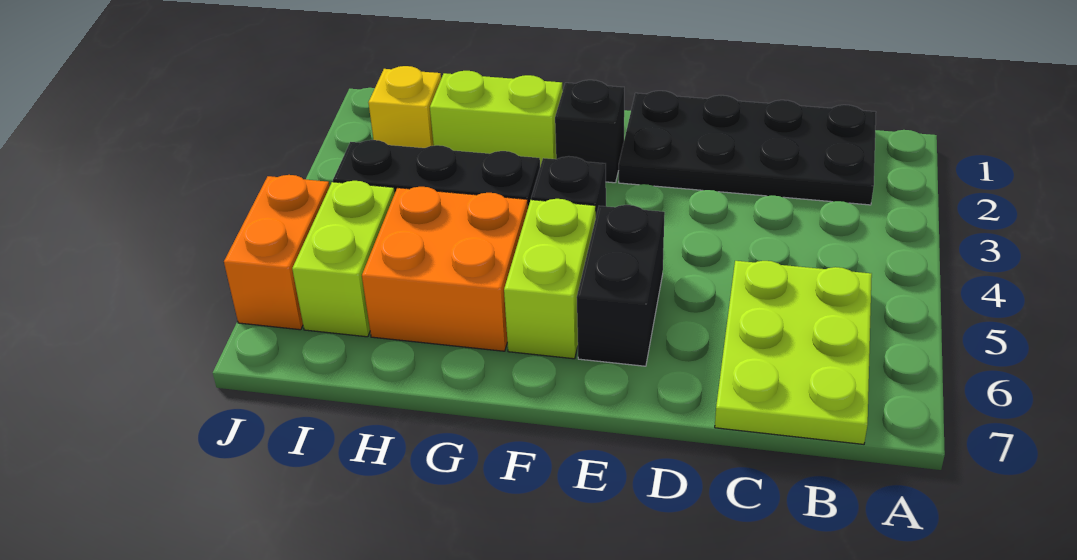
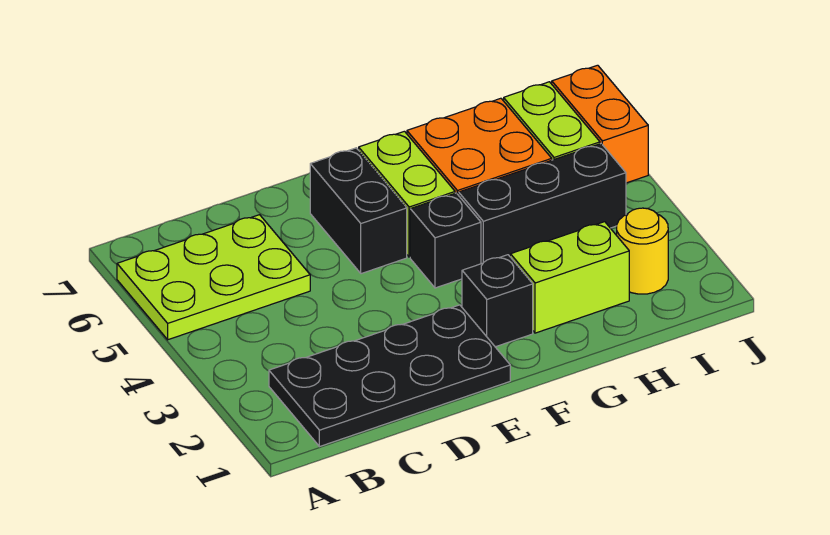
lime plate B5:C7 level 1 -> lime plate A5:C6 level 1
yellow brick I2 level 1 -> yellow round brick I2 level 1

